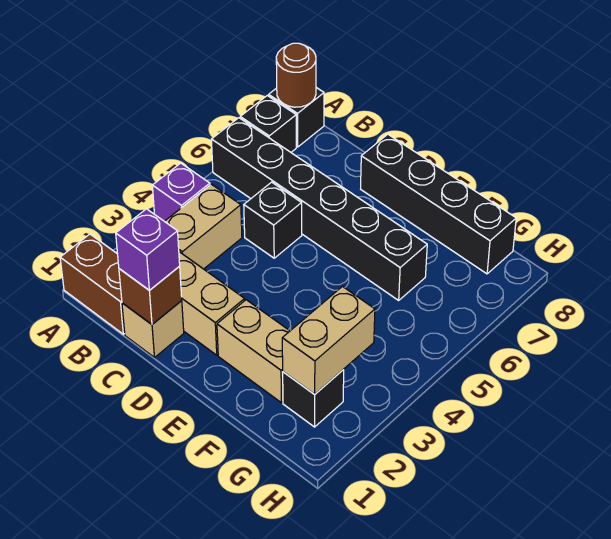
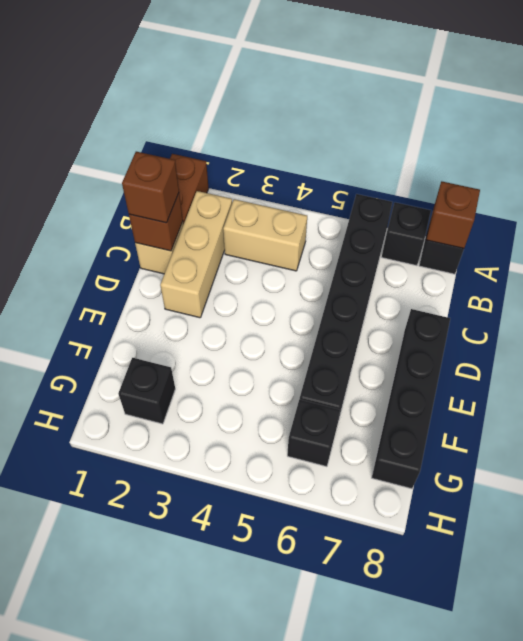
purple brick A4 level 1 -> none
brown round brick A8 level 2 -> brown brick A8 level 2
purple brick C1 level 3 -> brown brick C1 level 3
black brick C5 level 1 -> black brick G6 level 1
tan brick E2:F2 level 1 -> none
tan brick G2:G3 level 2 -> none

